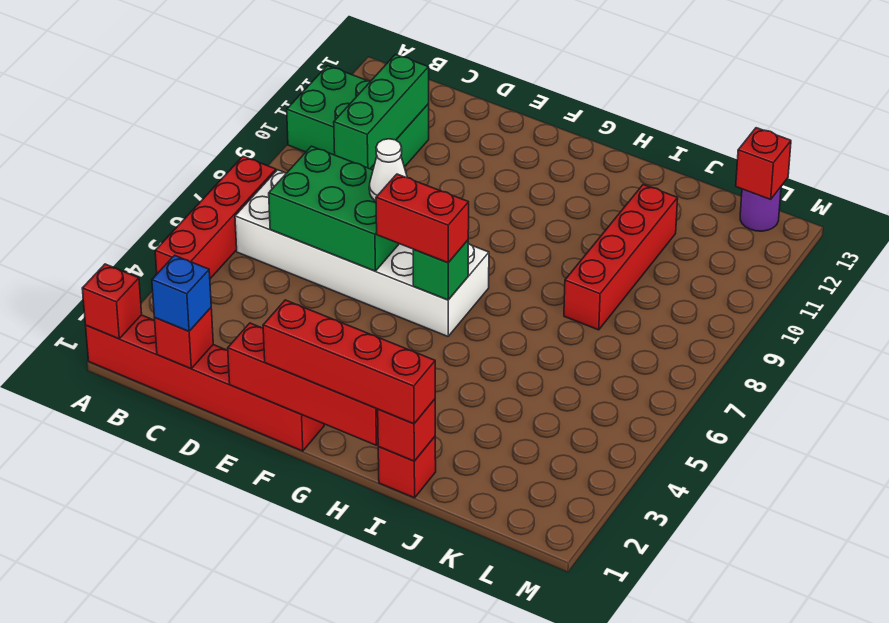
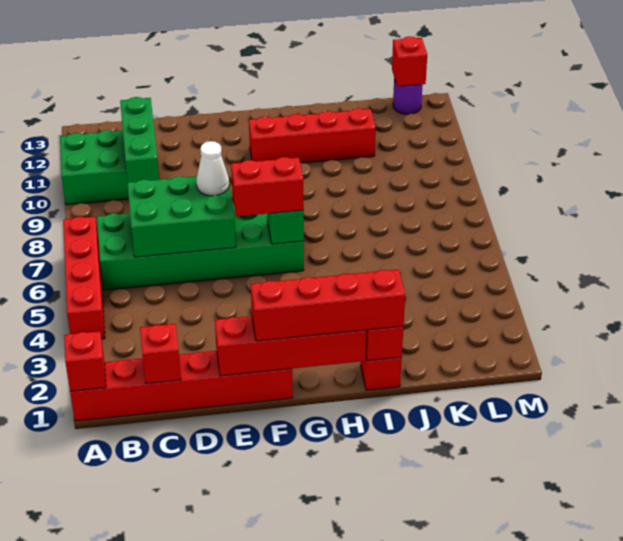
white brick B6:G7 level 1 -> green brick B6:G7 level 1
blue brick C1 level 3 -> none
red brick J8:J11 level 1 -> red brick G11:J11 level 1

